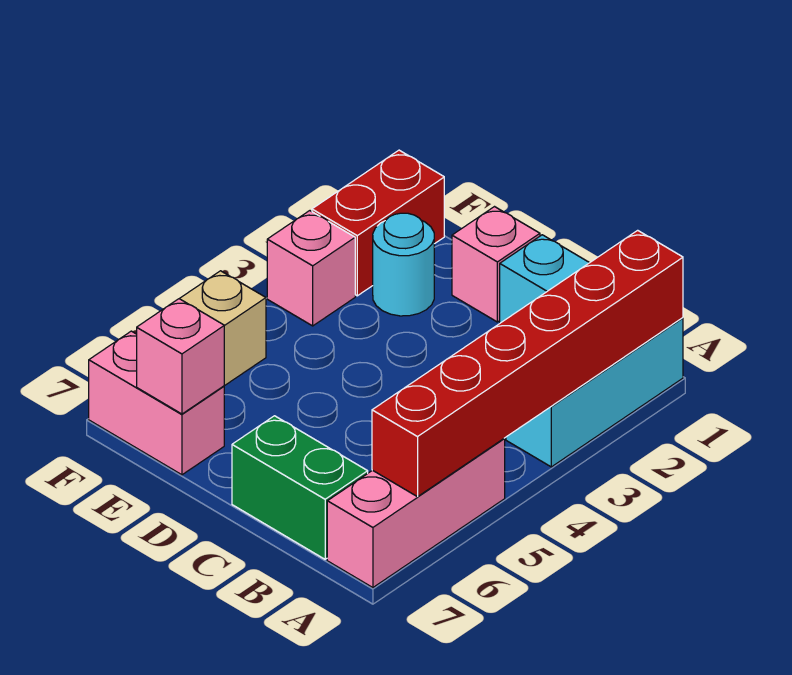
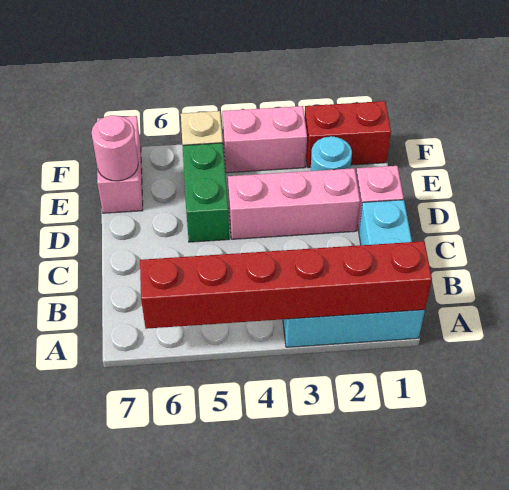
pink brick A5:A7 level 1 -> pink brick D2:D4 level 1
green brick B7:C7 level 1 -> green brick D5:E5 level 1
pink brick E7 level 2 -> pink round brick E7 level 2
pink brick F3 level 1 -> pink brick F3:F4 level 1

